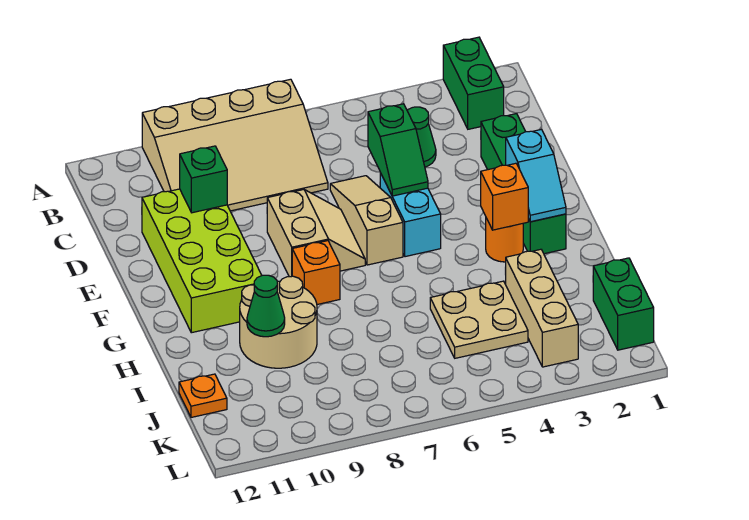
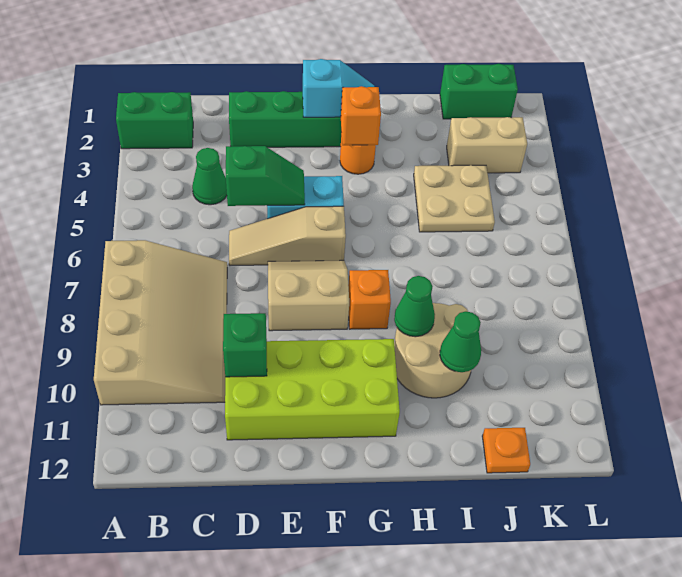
none -> green cone H9 level 2
tan brick I3:K3 level 1 -> tan brick J3:K3 level 1

